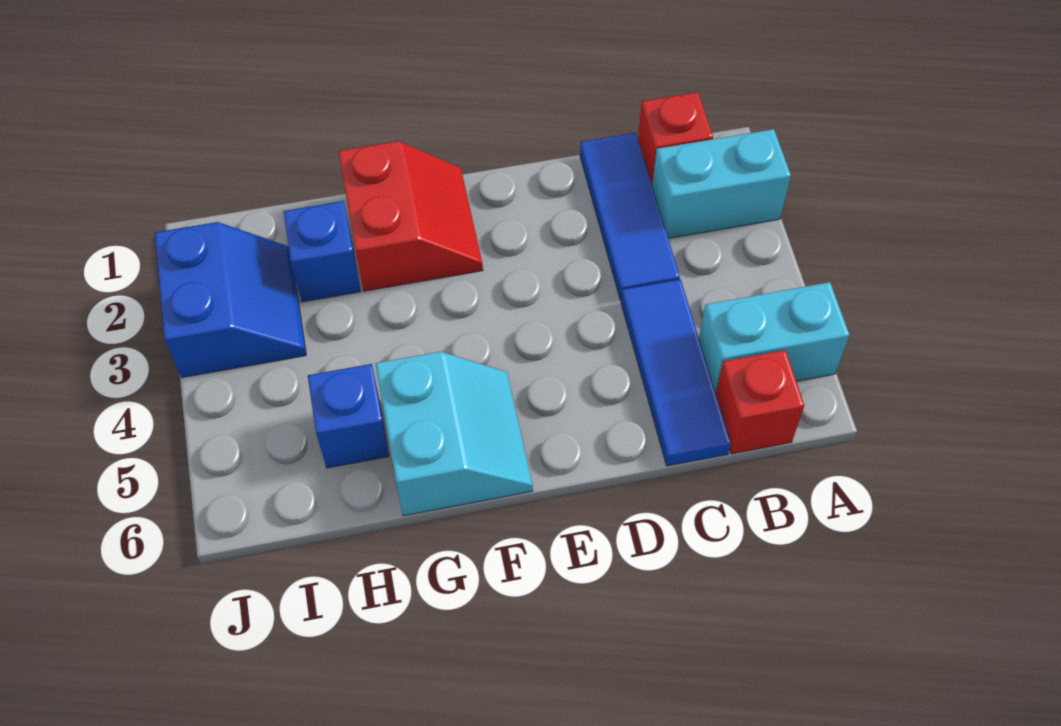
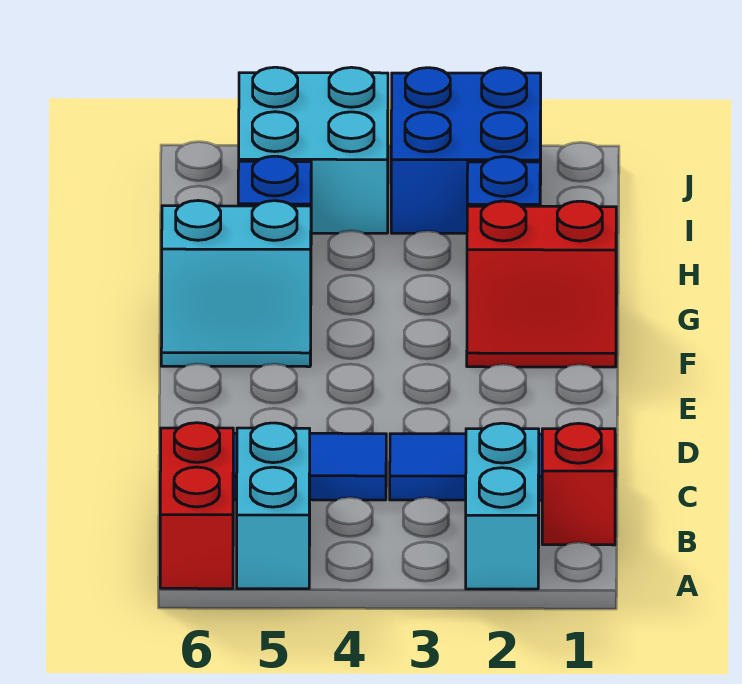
red brick B6 level 1 -> red brick A6:B6 level 1
blue slope I2:J3 level 1 top J -> blue brick I2:J3 level 1
none -> cyan brick I4:J5 level 1

